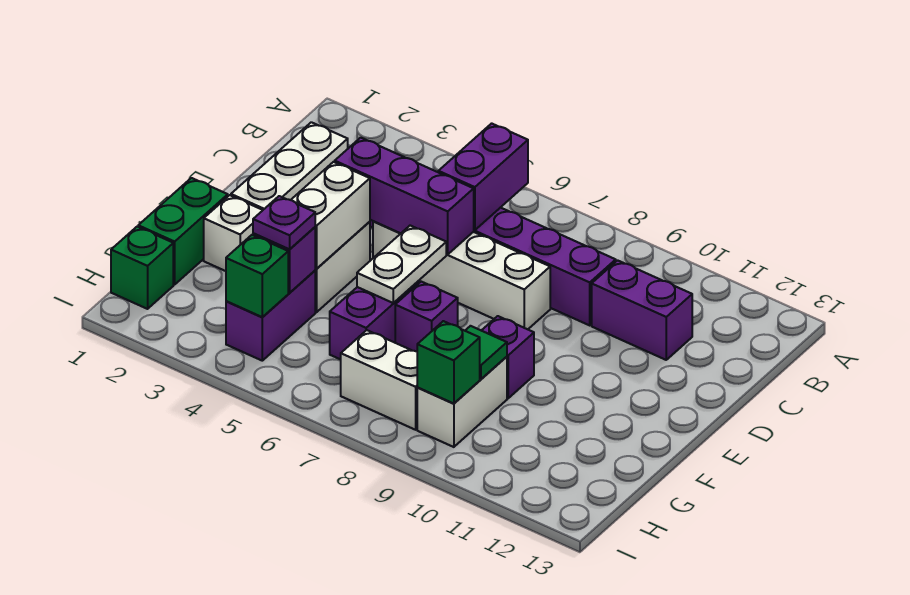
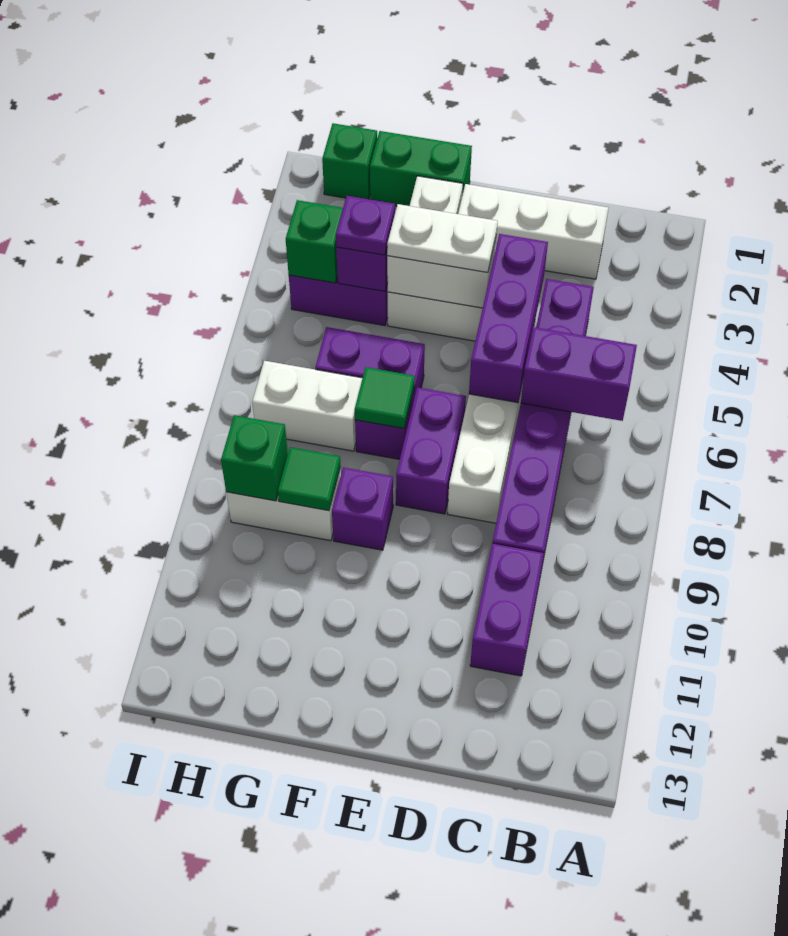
white plate E6:F6 level 2 -> white plate E4:F4 level 3
none -> purple brick E7:E8 level 1
none -> green tile F7 level 2
white brick H7:H8 level 1 -> white brick G7:H7 level 1

